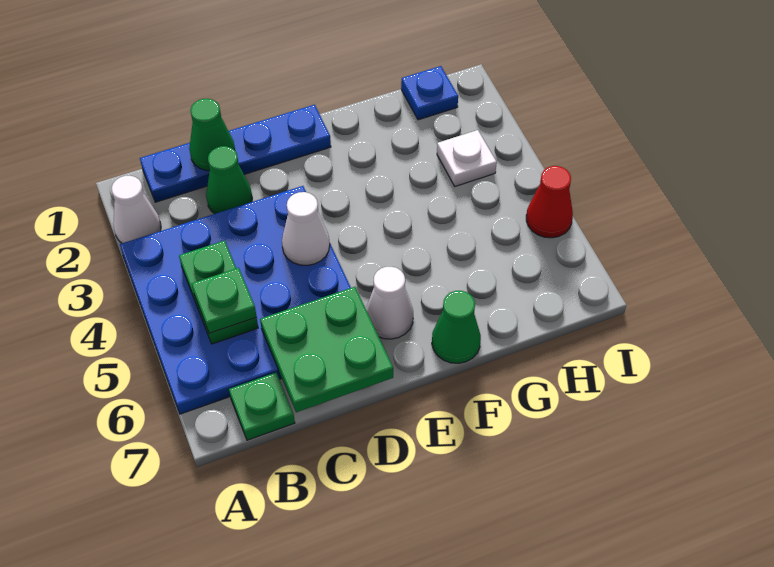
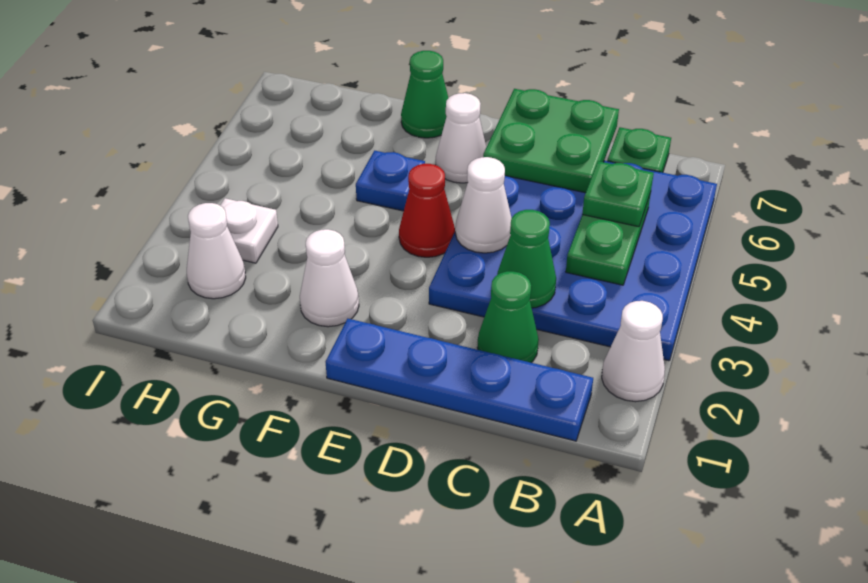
green cone C1 level 2 -> green cone C3 level 2
none -> white cone F2 level 1
blue plate H1 level 1 -> blue plate F5 level 1
none -> white cone H2 level 1
red cone I5 level 1 -> red cone E4 level 1

